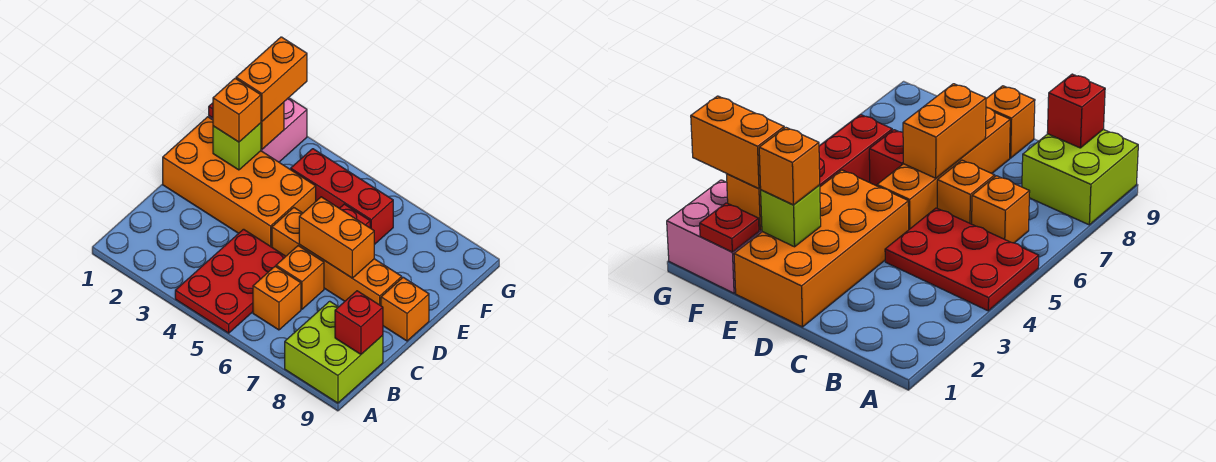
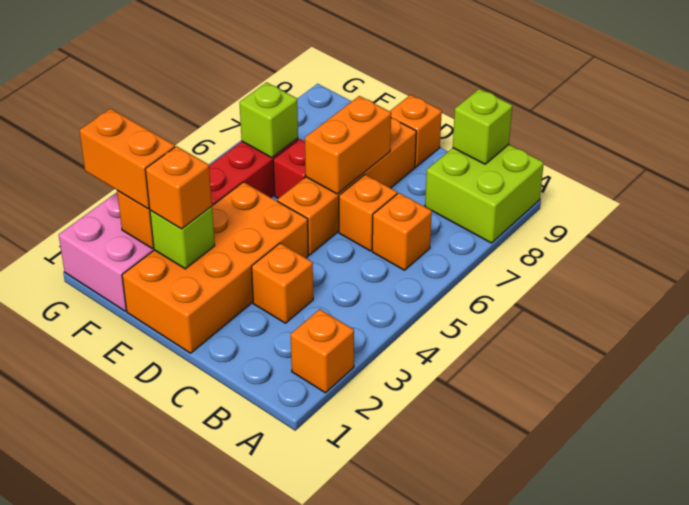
none -> orange brick A2 level 1
red plate A4:C5 level 1 -> none
red brick B9 level 2 -> lime brick B9 level 2
none -> orange brick C3 level 1
red plate F1 level 2 -> none
none -> lime brick F6 level 2

